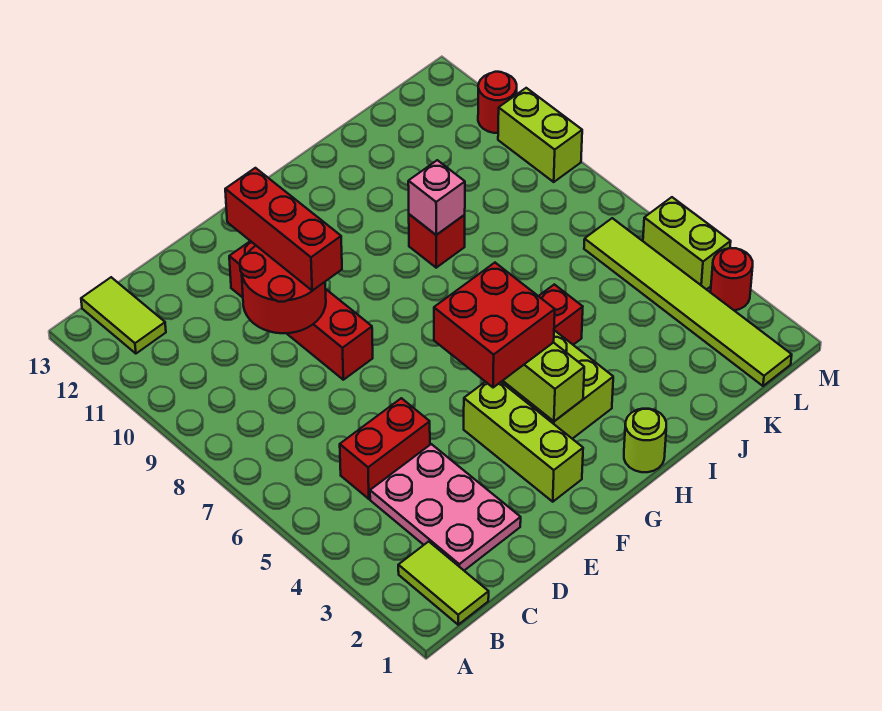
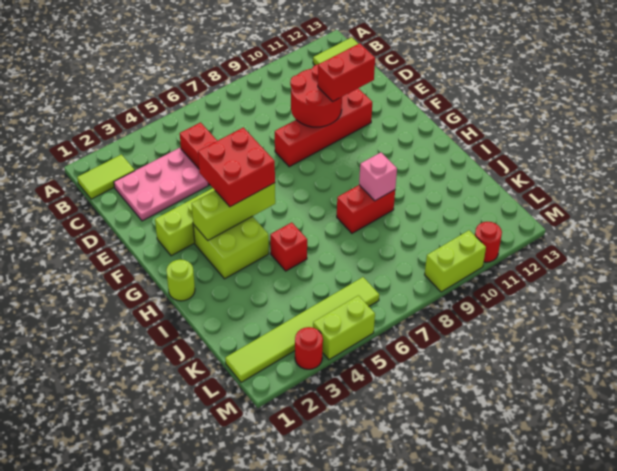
red brick E9:E11 level 3 -> red brick E10:E11 level 3
red brick I9 level 1 -> red brick I8:I9 level 1

